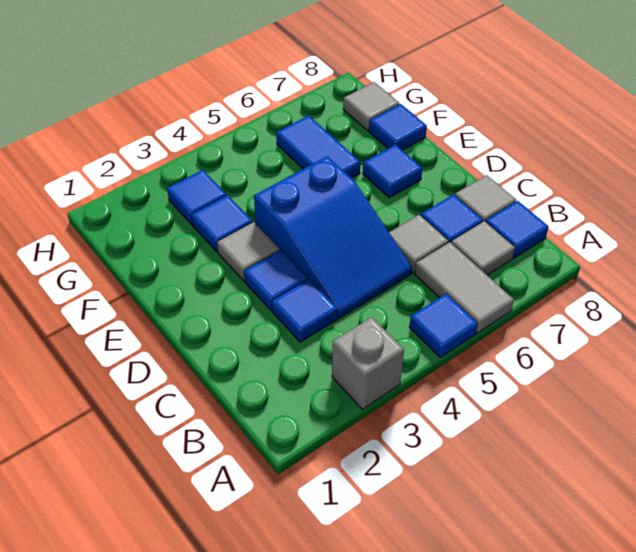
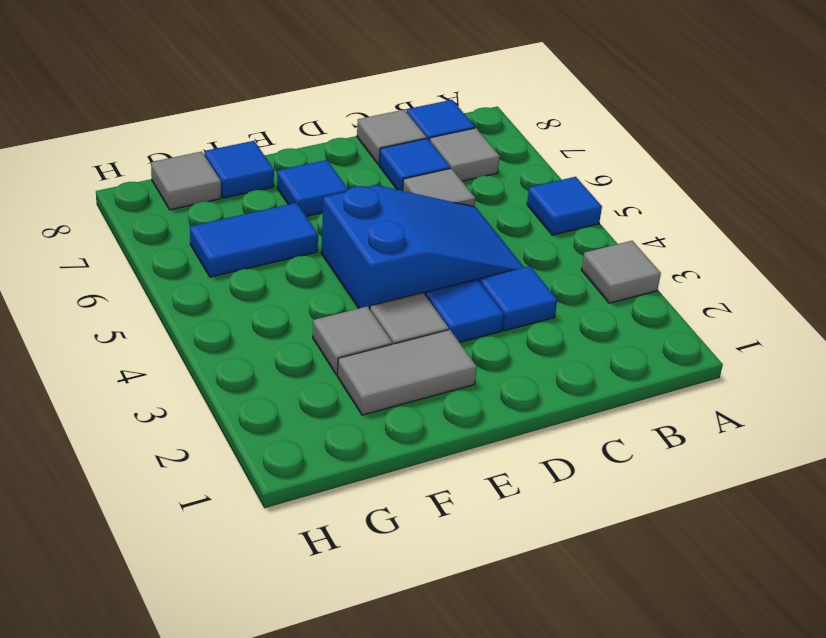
grey brick A3 level 1 -> grey tile A3 level 1
grey tile A6:B6 level 1 -> grey tile E2:F2 level 1
blue tile F3 level 1 -> grey tile F3 level 1
blue tile G3 level 1 -> none

